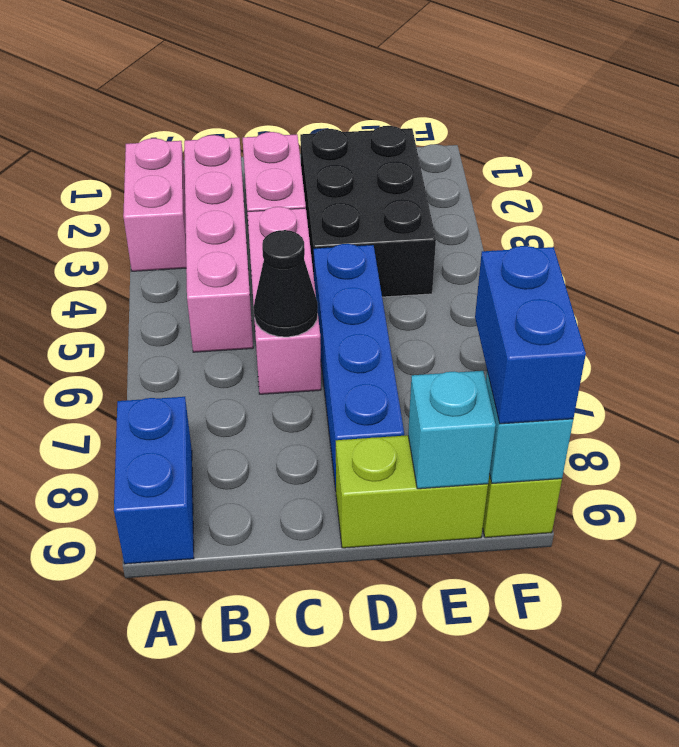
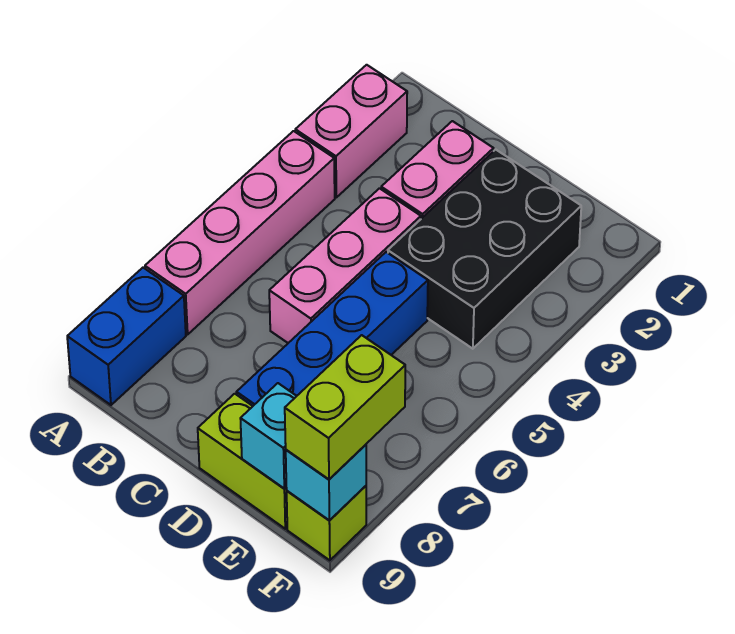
pink brick B2:B5 level 1 -> pink brick A4:A7 level 1
black cone C6 level 2 -> none
blue brick F8:F9 level 3 -> lime brick F8:F9 level 3

